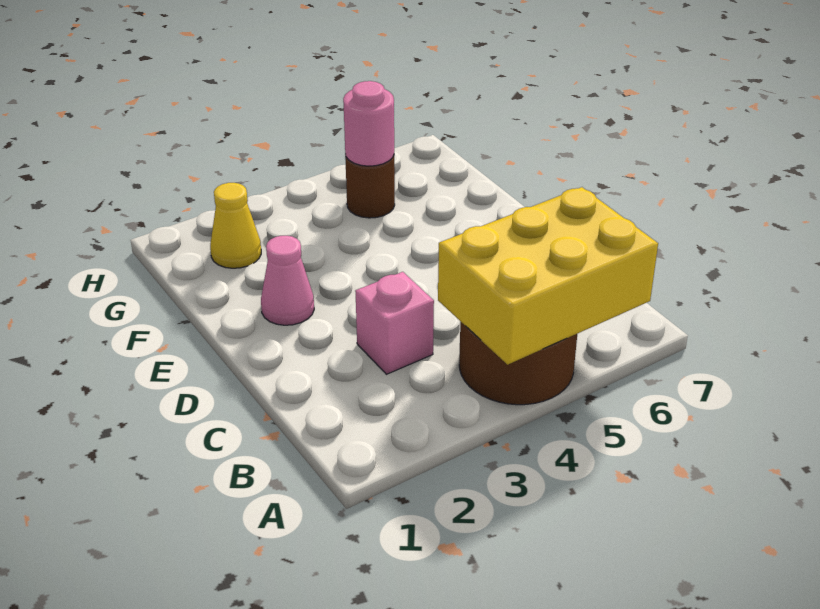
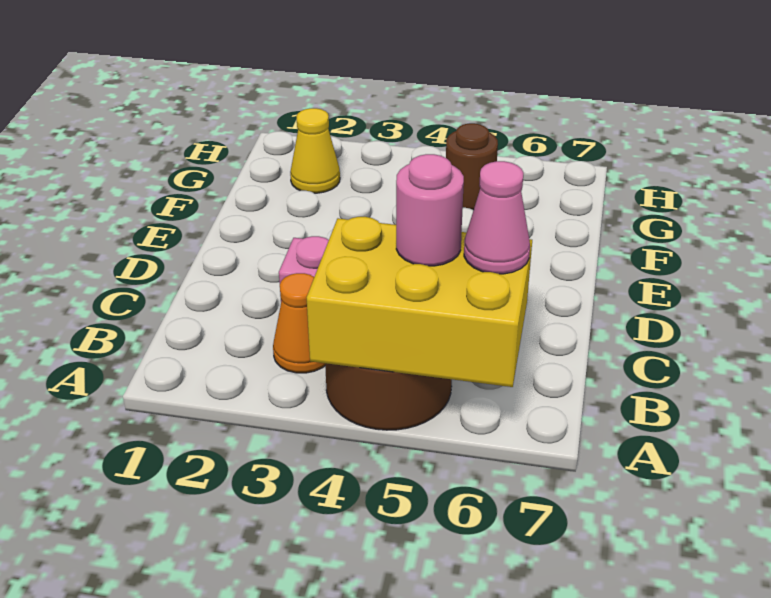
none -> orange cone B3 level 1
pink cone E2 level 1 -> pink cone B6 level 3
pink round brick G5 level 2 -> pink round brick B5 level 3

